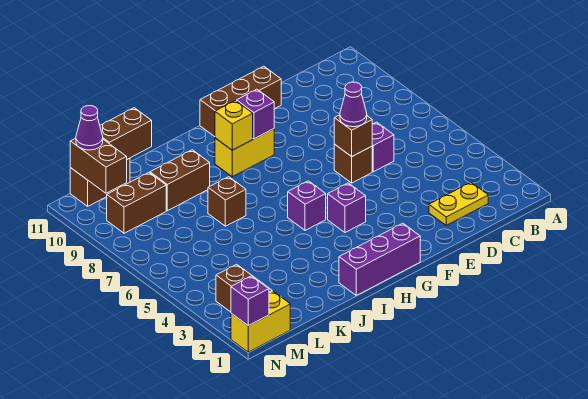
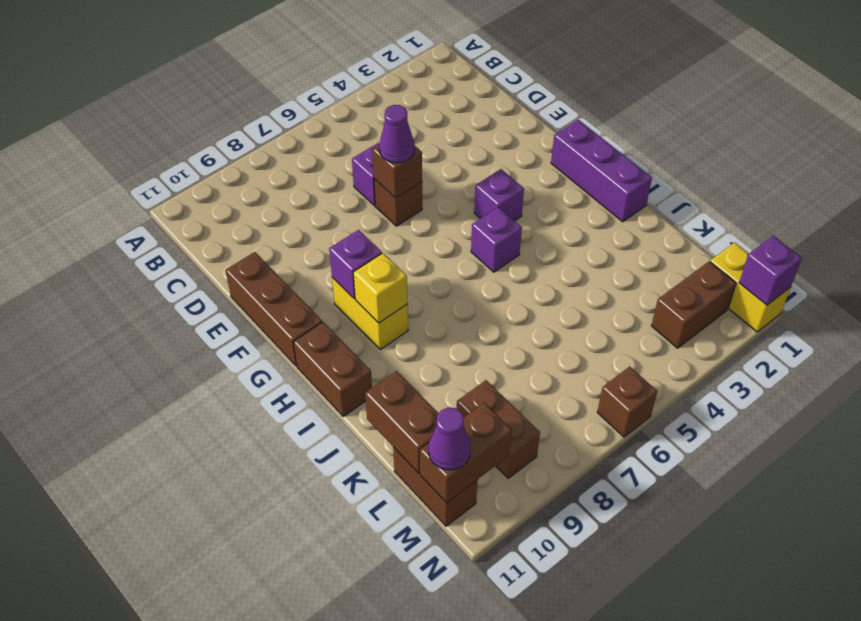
yellow plate C2:D2 level 1 -> none
brown brick J7 level 1 -> brown brick N6 level 1
brown brick J9:K9 level 1 -> brown brick H11:I11 level 1

